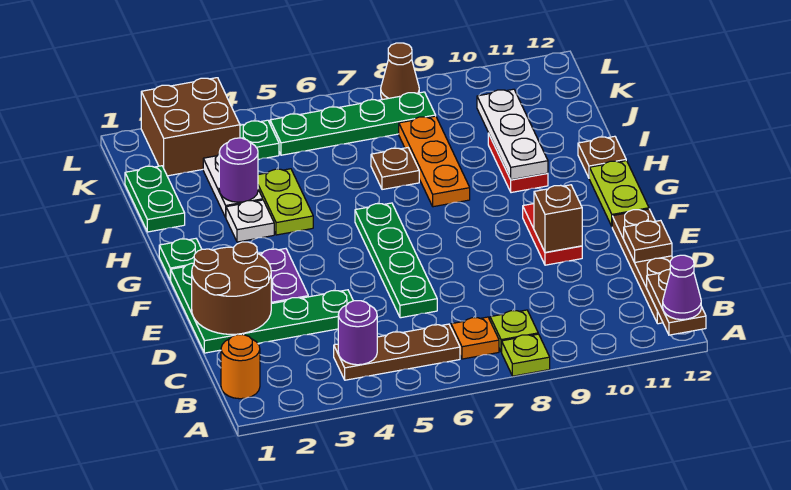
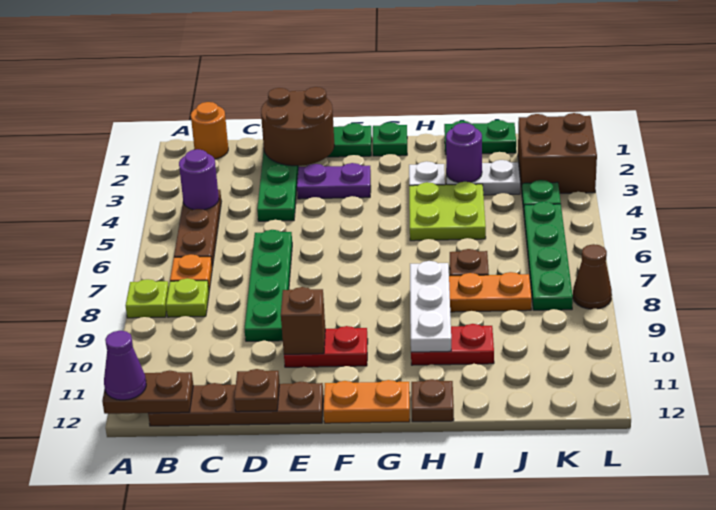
green plate D6:G6 level 1 -> green plate D6:D9 level 1
lime plate F12:G12 level 1 -> orange plate F12:G12 level 1
lime plate H4:I4 level 1 -> lime plate H4:I5 level 1
white plate H10:J10 level 2 -> white plate H8:H10 level 2

